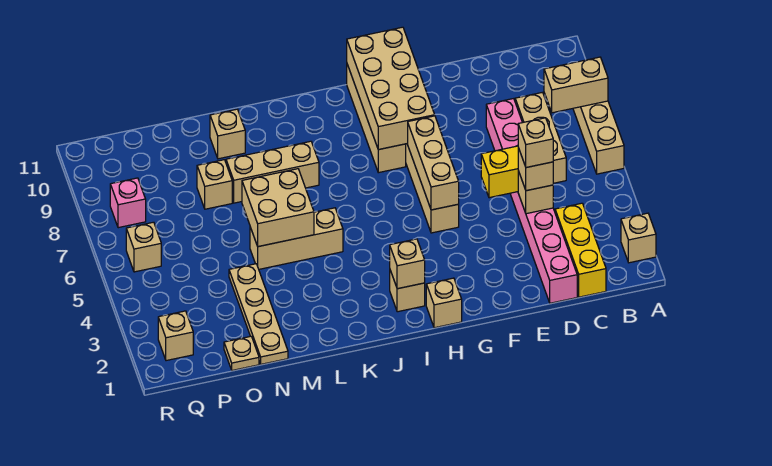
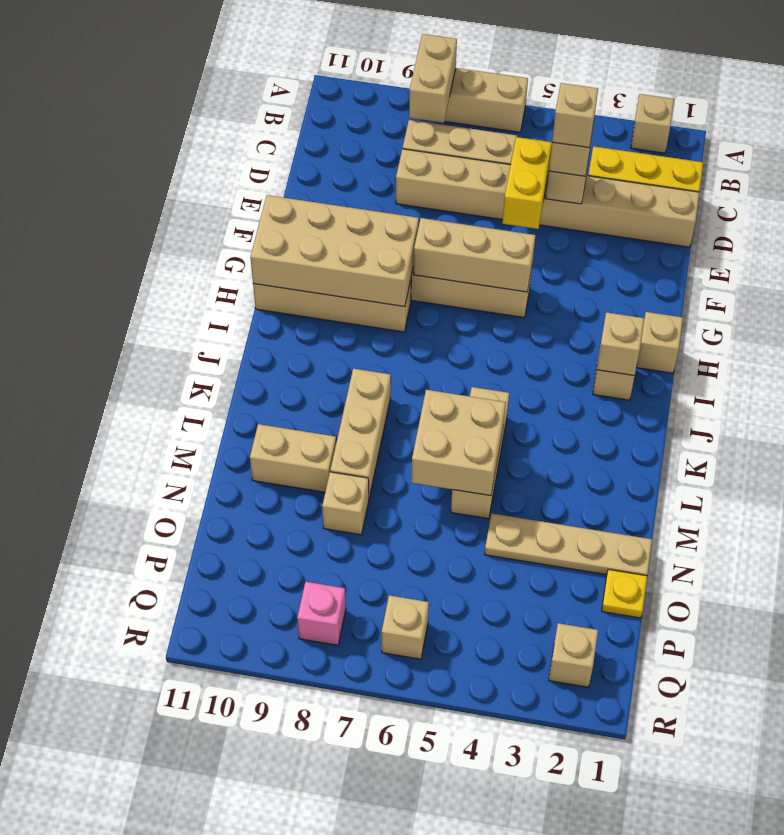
pink brick D1:D8 level 1 -> tan brick D1:D8 level 1
tan brick M10 level 1 -> tan brick M9:M10 level 1
tan plate O1 level 1 -> yellow plate O1 level 1

